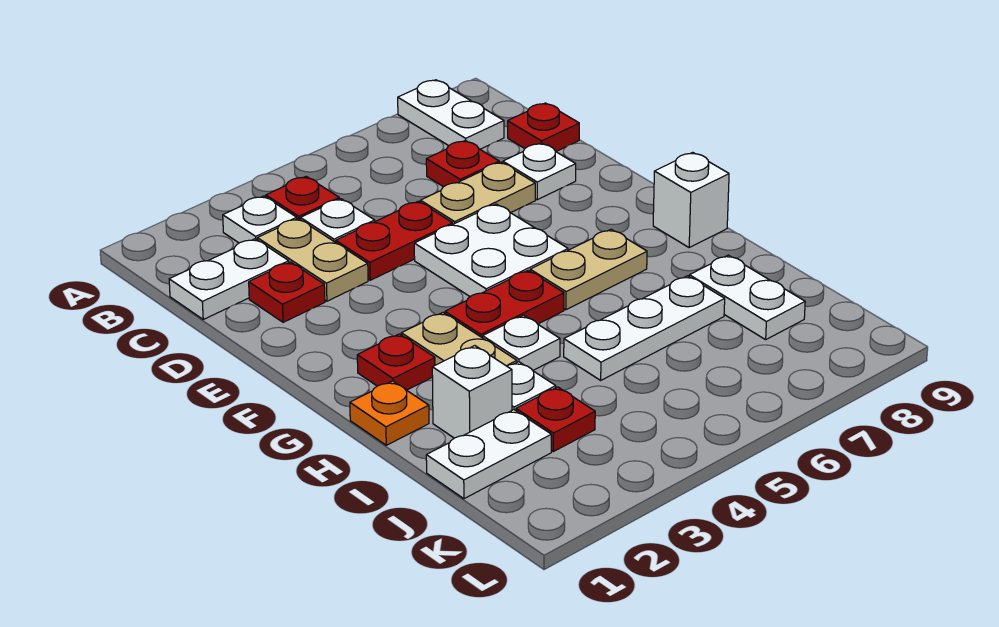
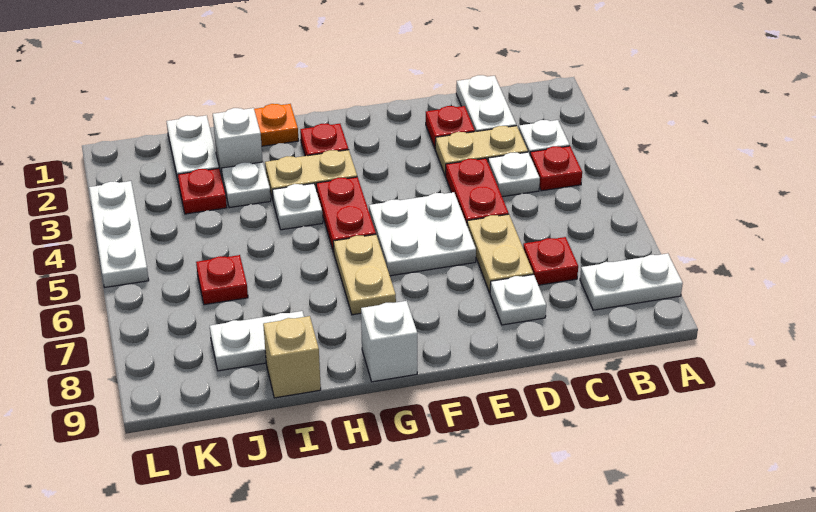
red plate C9 level 1 -> red plate J6 level 1
white plate I5:I7 level 1 -> white plate L3:L5 level 1
none -> tan brick I9 level 1

